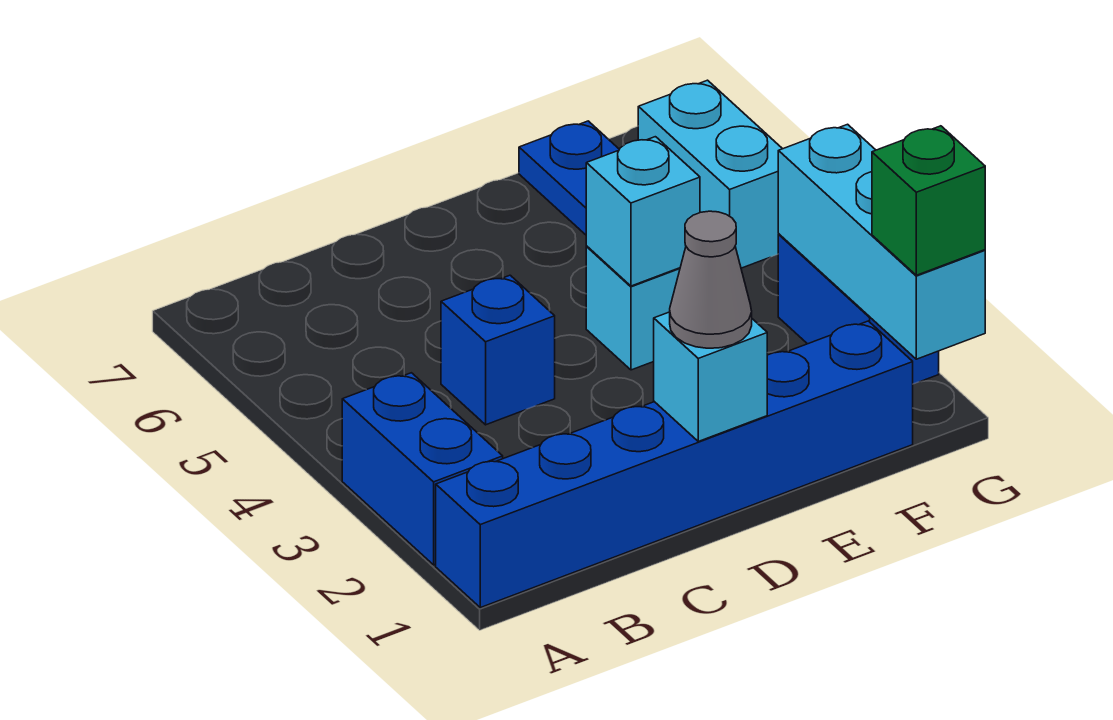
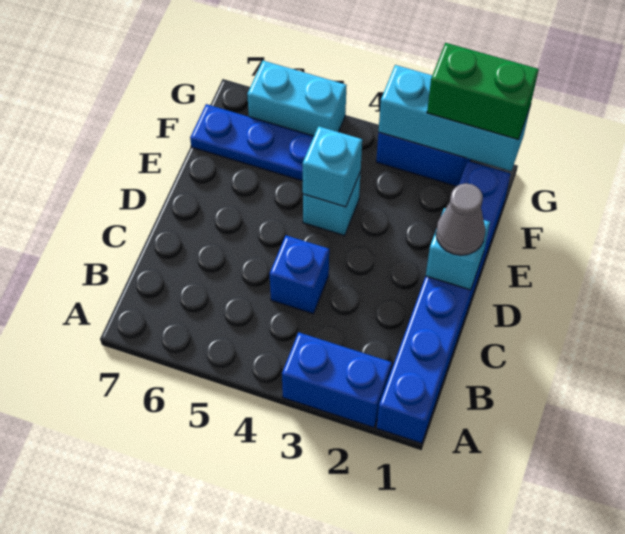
green brick G1 level 3 -> green brick G1:G2 level 3

